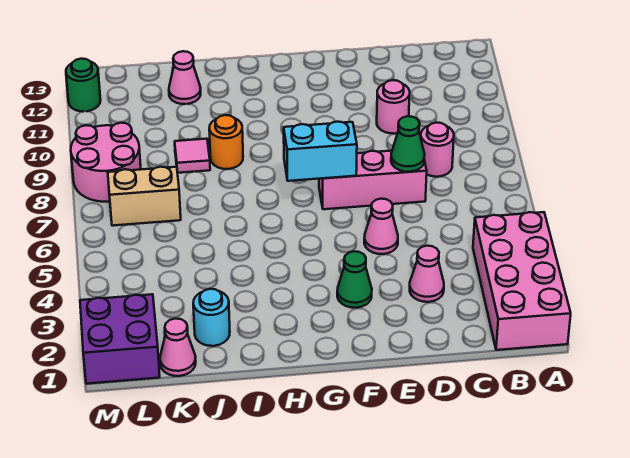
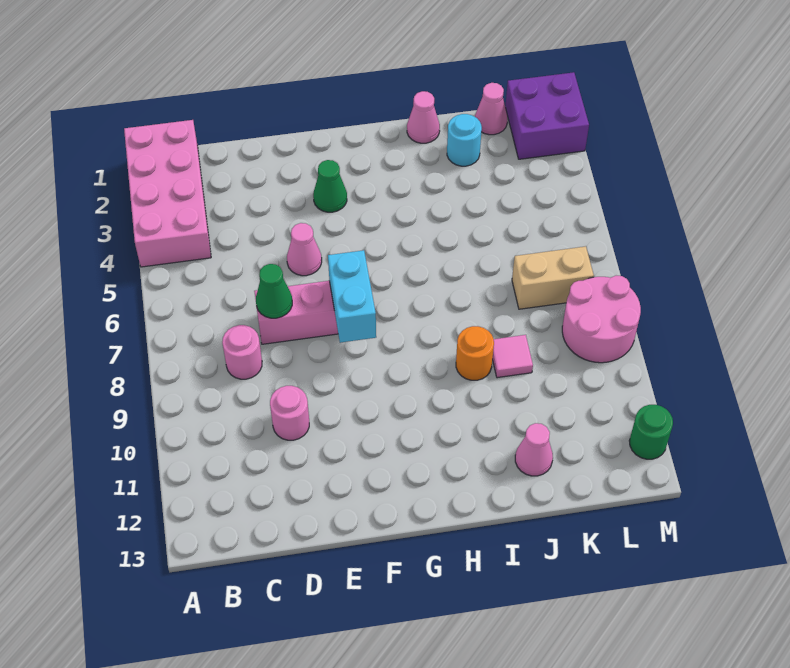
pink cone D3 level 1 -> pink cone I1 level 1
cyan brick F7:G7 level 2 -> cyan brick F7:F8 level 2

